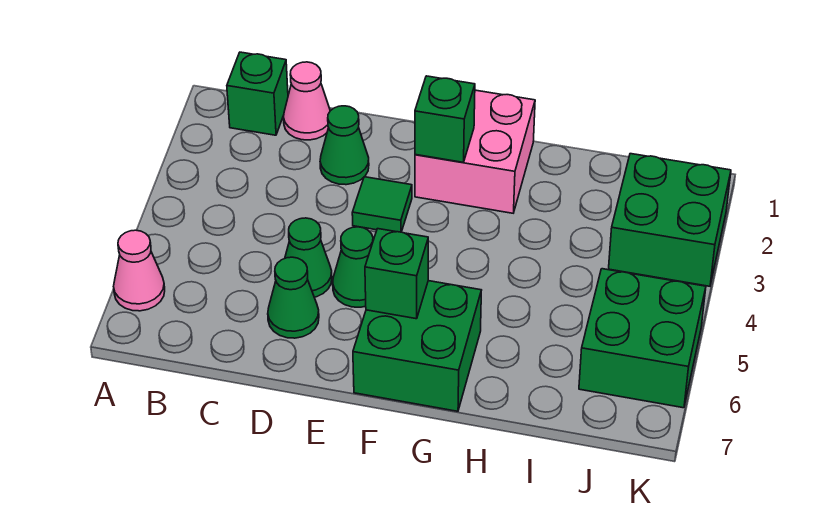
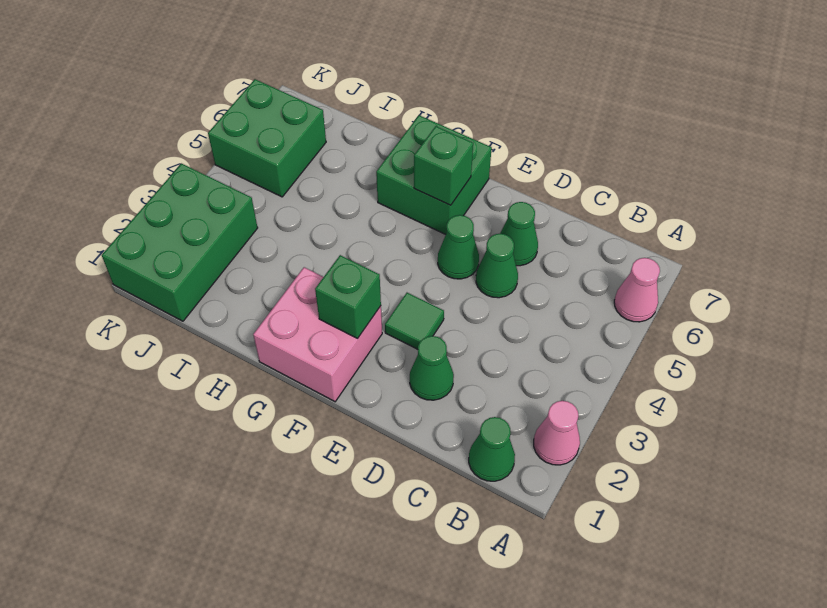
green brick B1 level 1 -> green cone B1 level 1
pink cone C1 level 1 -> pink cone A2 level 1
green brick J2:K3 level 1 -> green brick J1:K3 level 1

